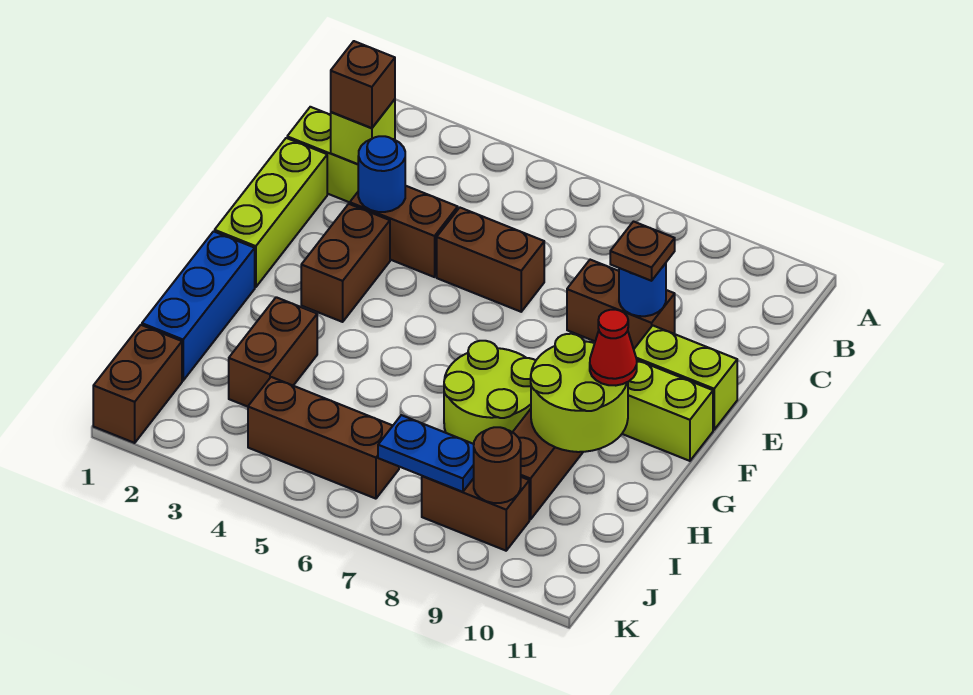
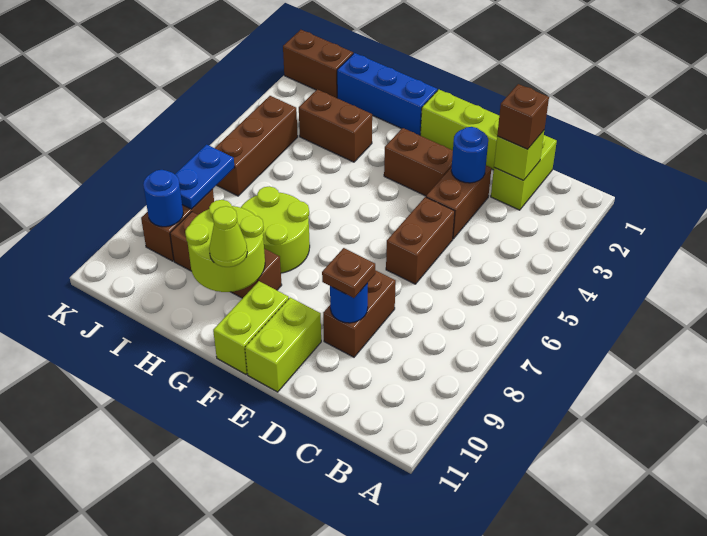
red cone G10 level 3 -> lime cone G10 level 3
brown round brick J9 level 2 -> blue round brick J9 level 2

